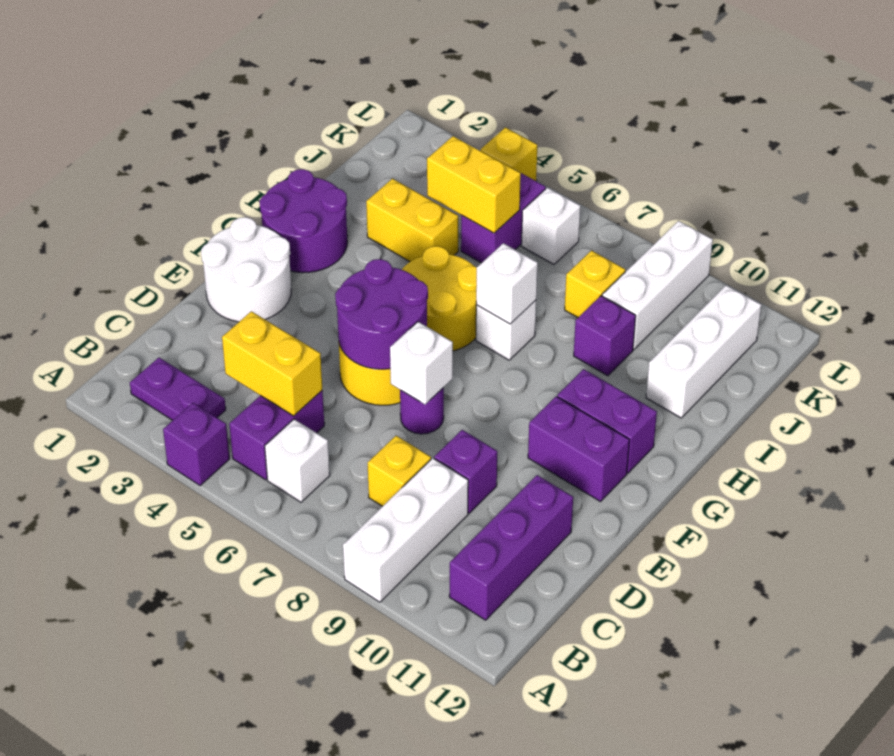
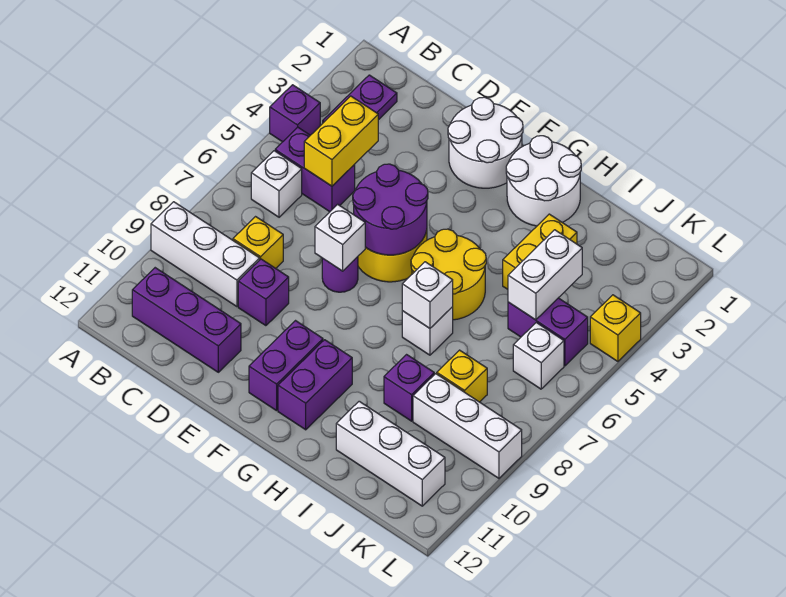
purple round brick G1:H2 level 1 -> white round brick G1:H2 level 1
yellow brick J4:J5 level 2 -> white brick J4:J5 level 2

